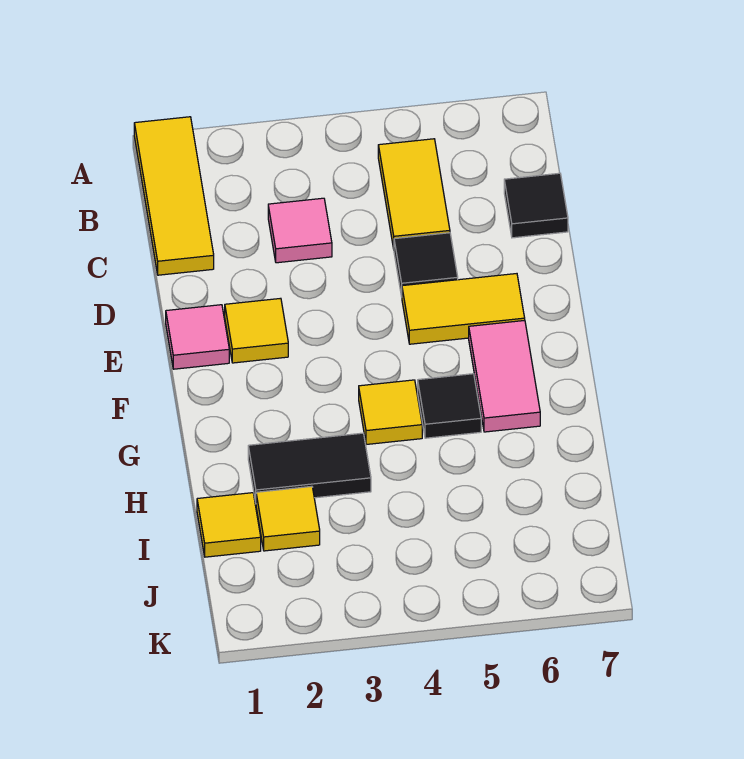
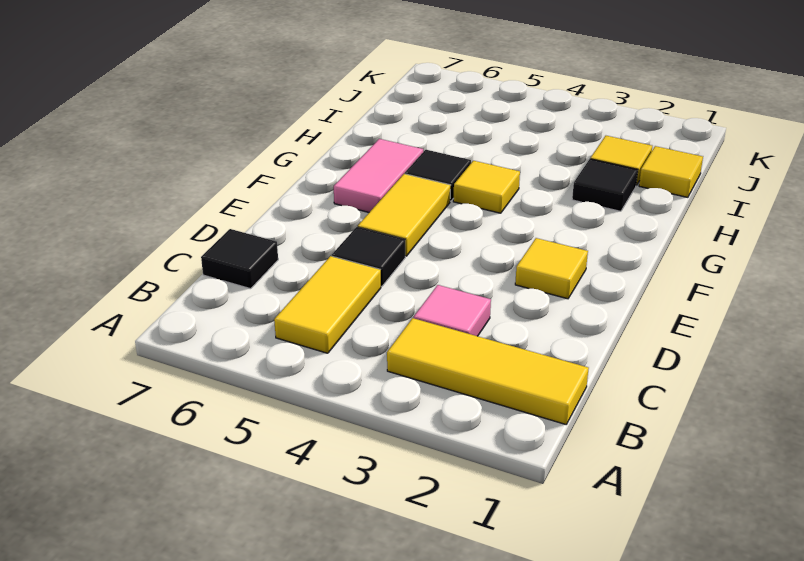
yellow tile A1:C1 level 1 -> yellow tile B1:B3 level 1
pink tile E1 level 1 -> none
yellow tile E5:E6 level 1 -> yellow tile E5:F5 level 1
black tile H2:H3 level 1 -> black tile H2 level 1

